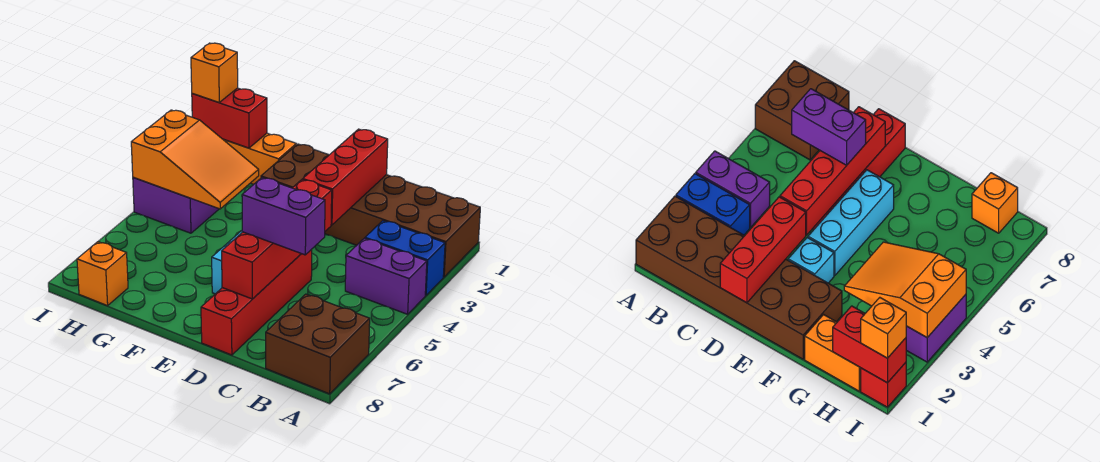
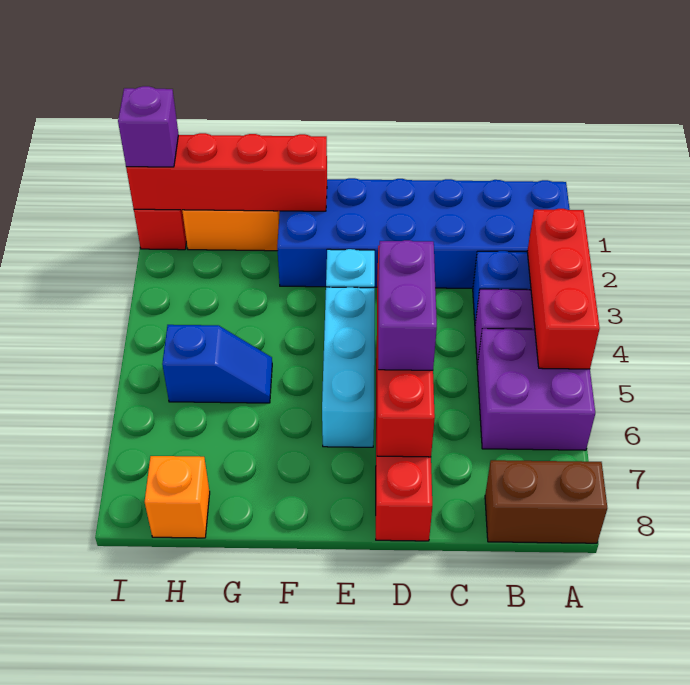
brown brick A1:F2 level 1 -> blue brick A1:F2 level 1
brown brick A7:B8 level 1 -> brown brick A8:B8 level 1
purple brick C6:D6 level 3 -> purple brick D5:D6 level 3
red brick D1:D3 level 2 -> red brick A3:A5 level 2
orange slope G3:I4 level 2 top I -> none
none -> blue slope G5:H5 level 1 top H
red brick H1:I1 level 2 -> red brick F1:I1 level 2
purple brick H3:I4 level 1 -> purple brick A5:B6 level 1
orange brick I1 level 3 -> purple brick I1 level 3

